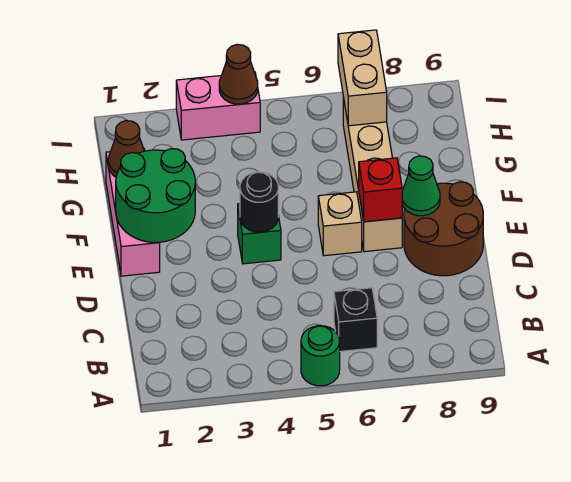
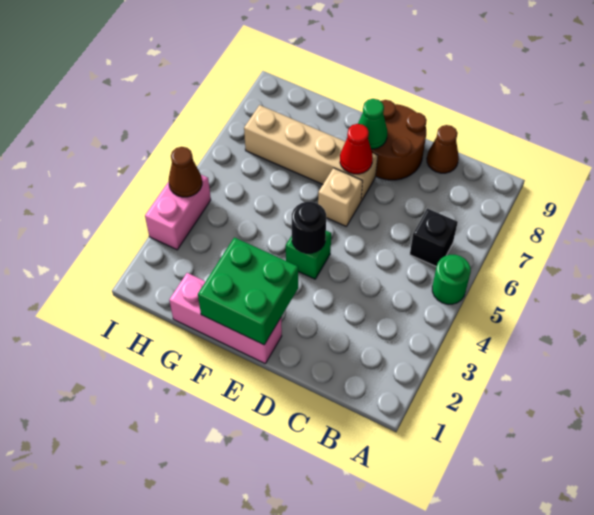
green round brick E1:F2 level 2 -> green brick E1:F2 level 2
red brick E7 level 2 -> red cone E7 level 2
brown cone G1 level 2 -> brown cone C9 level 1
tan brick H7:I7 level 2 -> none

